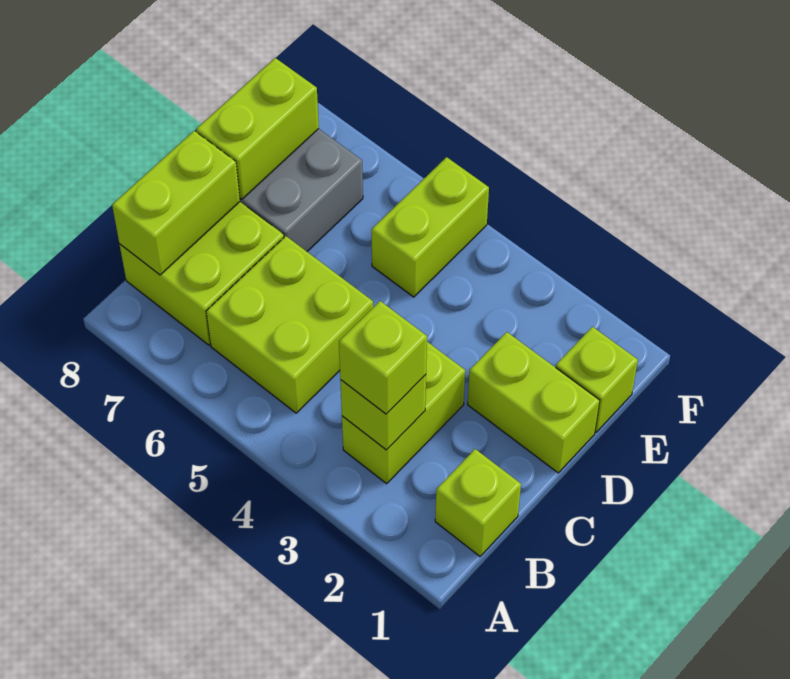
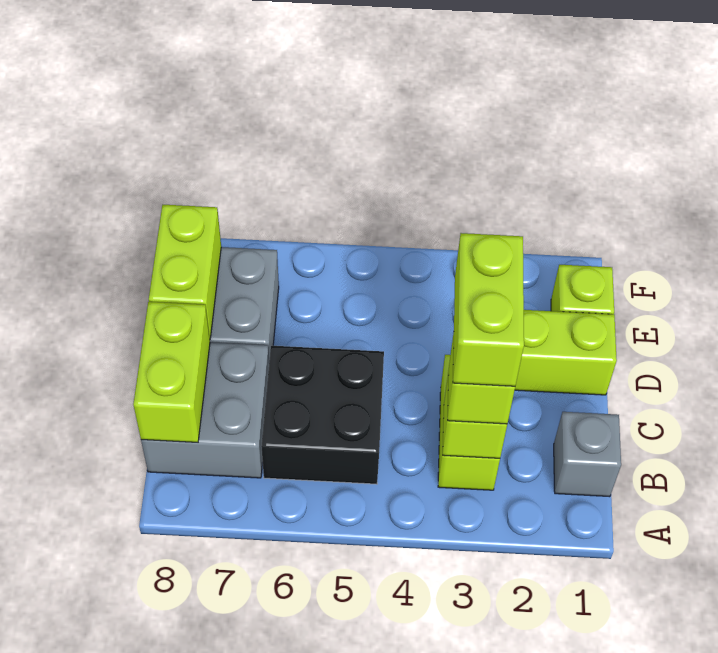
lime brick B1 level 1 -> grey brick B1 level 1
lime brick B5:C6 level 1 -> black brick B5:C6 level 1
lime brick B7:C8 level 1 -> grey brick B7:C8 level 1
lime brick E5:F5 level 1 -> lime brick B3:C3 level 4

